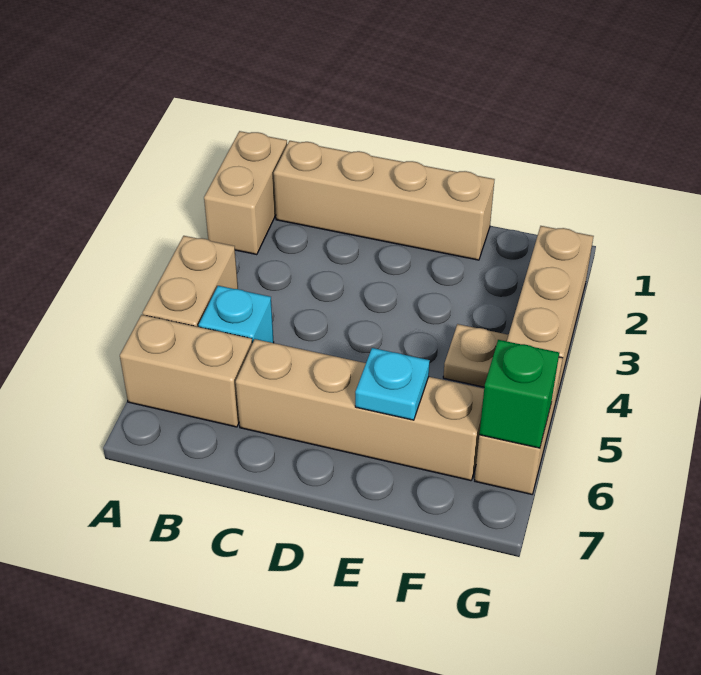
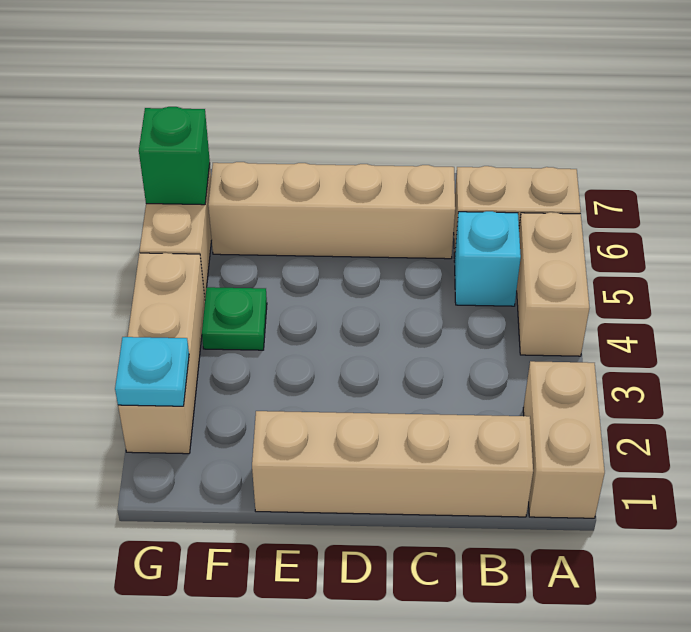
cyan plate E6 level 2 -> cyan plate G2 level 2
tan plate F4 level 1 -> green plate F4 level 1

